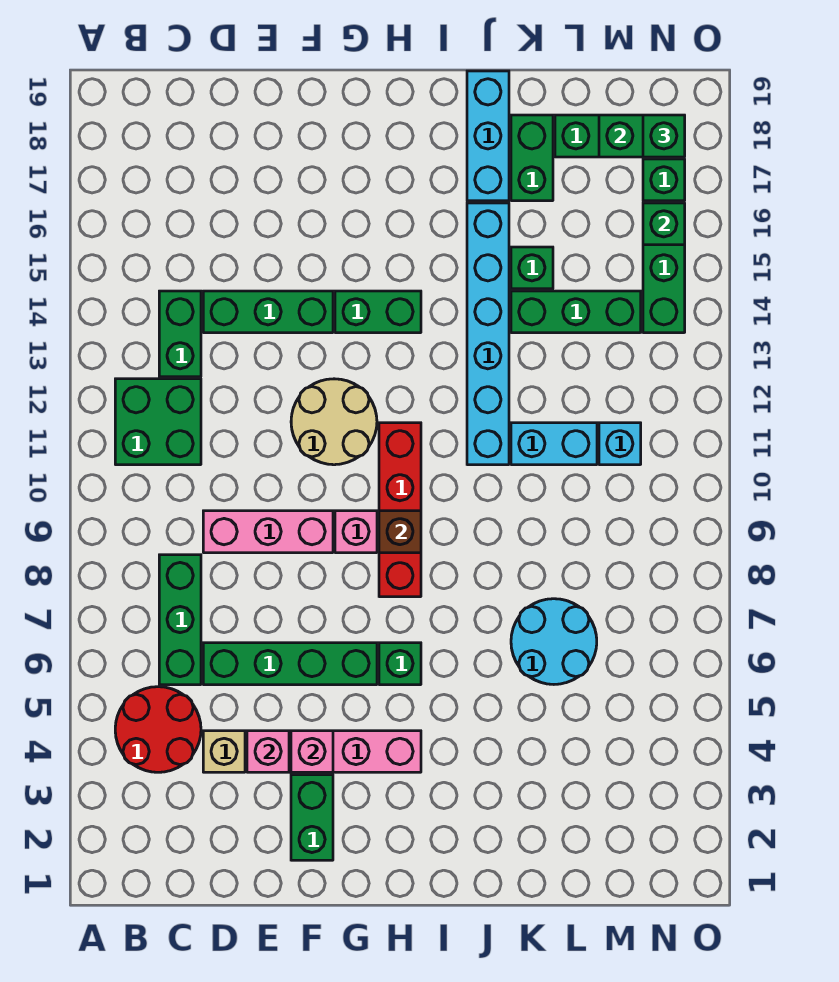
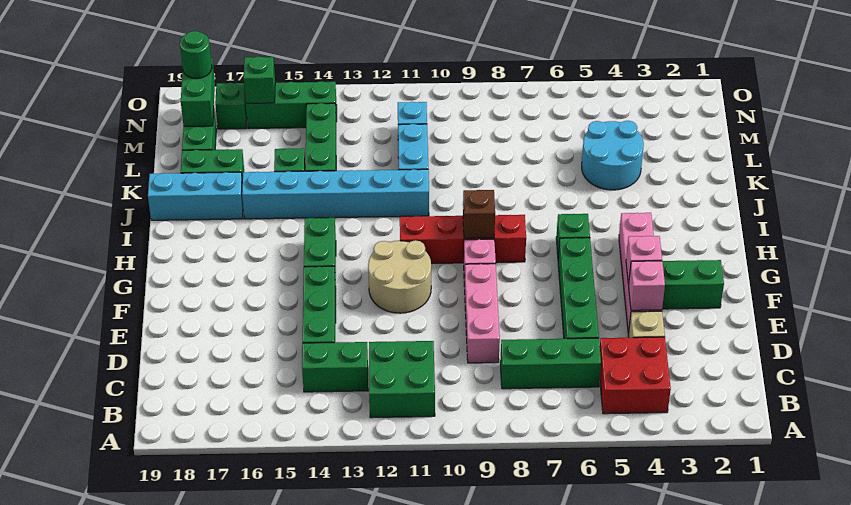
red round brick B4:C5 level 1 -> red brick B4:C5 level 1
cyan round brick K6:L7 level 1 -> cyan round brick K4:L5 level 1
green brick N18 level 3 -> green round brick N18 level 3

